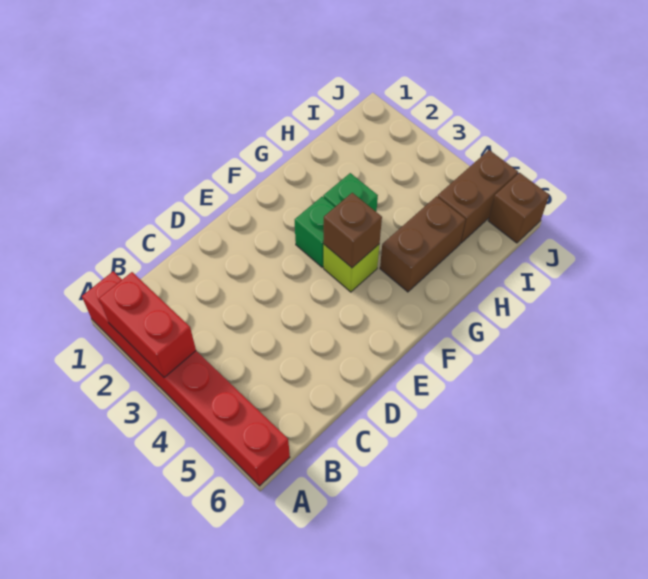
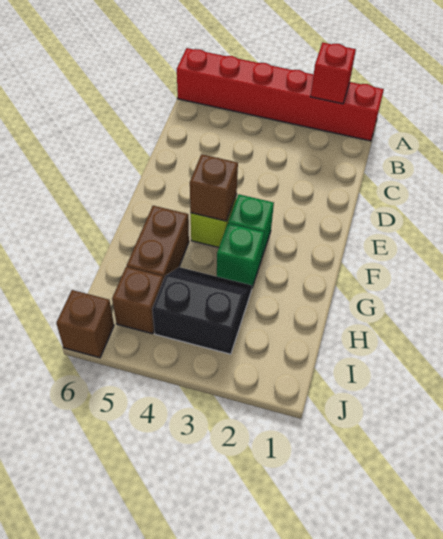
red brick A2:A3 level 2 -> red brick A2 level 2
none -> black slope H3:I4 level 1 top I
brown brick I5:J5 level 1 -> brown brick I5 level 1

